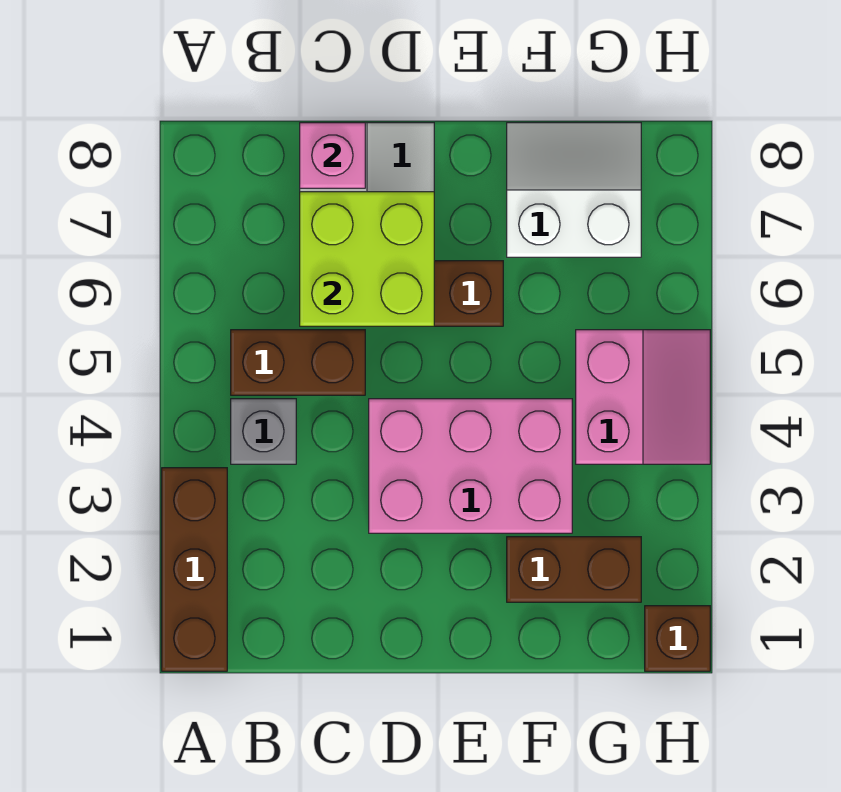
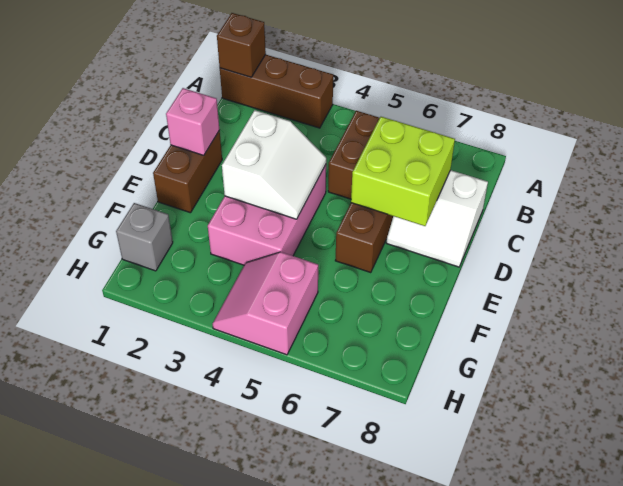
grey brick B4 level 1 -> grey brick G1 level 1
pink brick C8 level 2 -> pink brick D1 level 2
brown brick F2:G2 level 1 -> brown brick D1:E1 level 1
white slope F7:G8 level 1 top 7 -> white slope D3:E4 level 2 top 3
pink slope G4:H5 level 1 top G -> pink slope G4:H5 level 1 top 5
brown brick H1 level 1 -> brown brick A1 level 2

